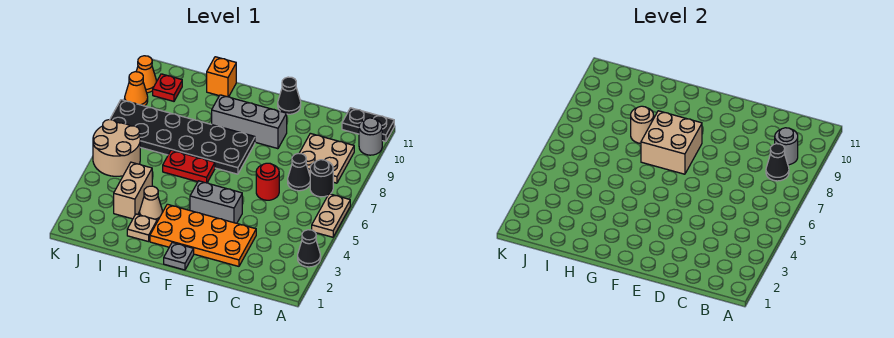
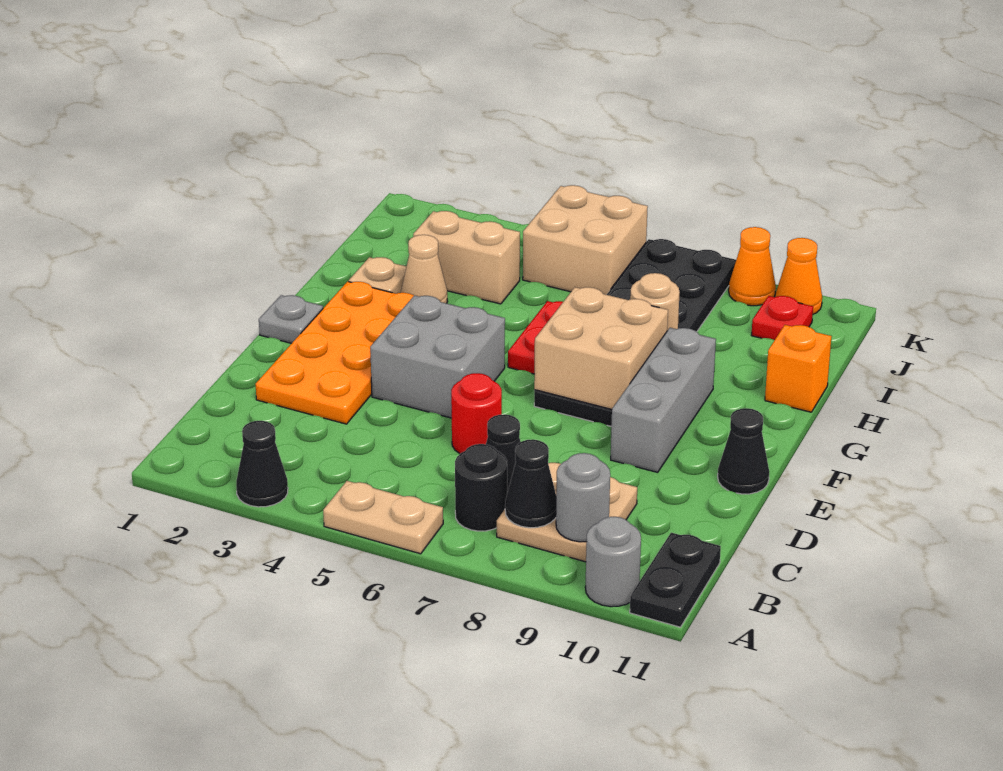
grey brick E4:F4 level 1 -> grey brick E4:F5 level 1
tan round brick J5:K6 level 1 -> tan brick J5:K6 level 1

